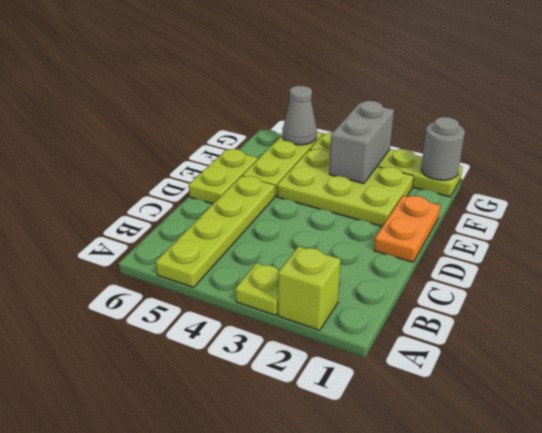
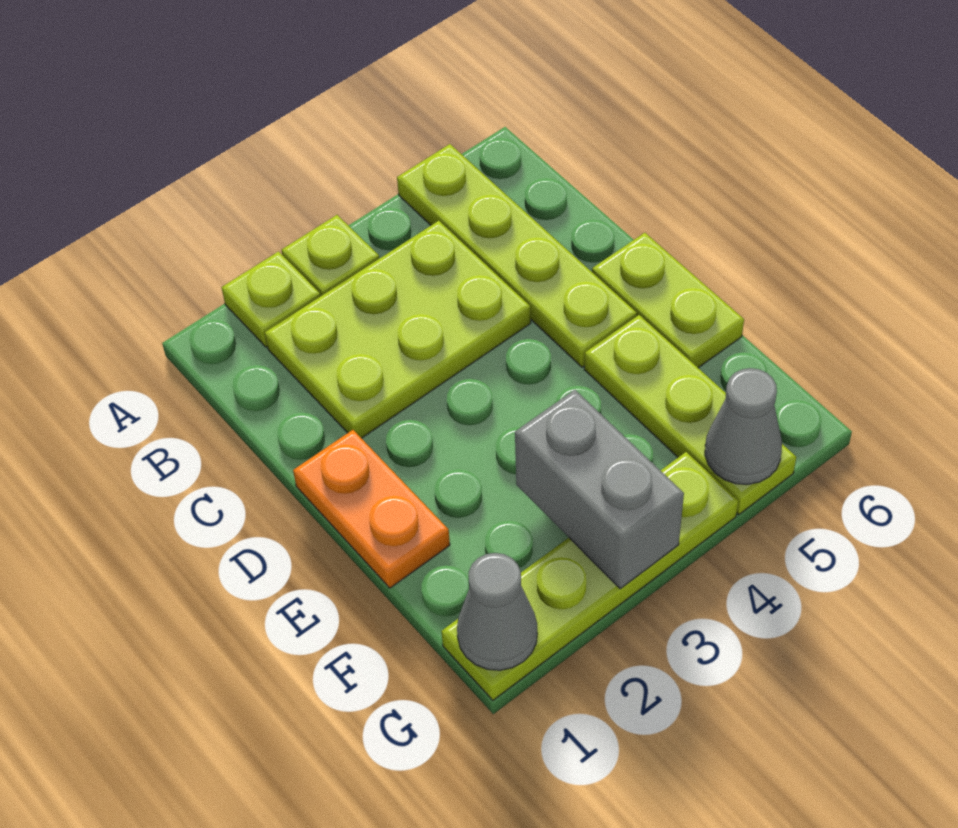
lime brick A2 level 1 -> lime plate A2 level 1
lime plate E2:F4 level 1 -> lime plate B2:C4 level 1
grey round brick G1 level 2 -> grey cone G1 level 2

